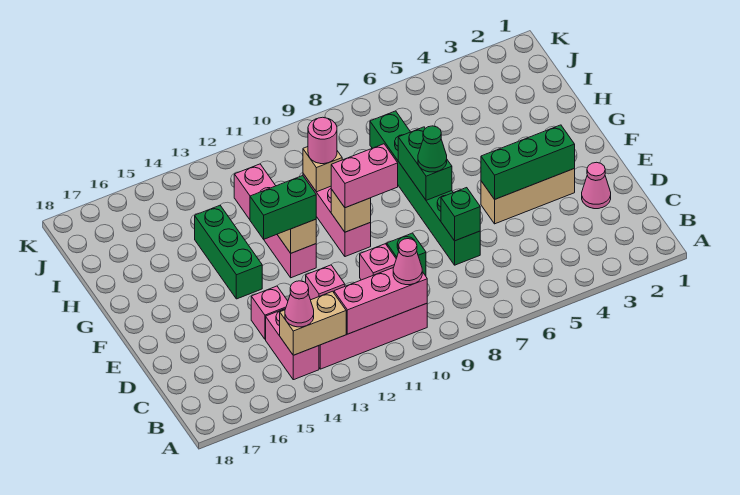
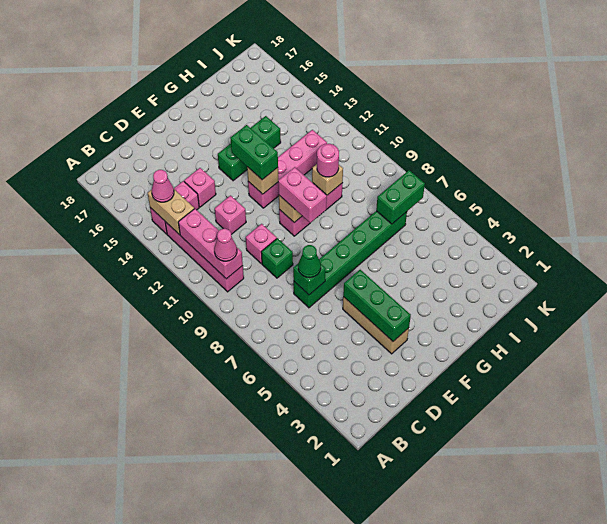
pink cone D2 level 1 -> none
green brick F7:G7 level 2 -> green brick I7:J7 level 2
green cone F7 level 3 -> green cone D7 level 3

